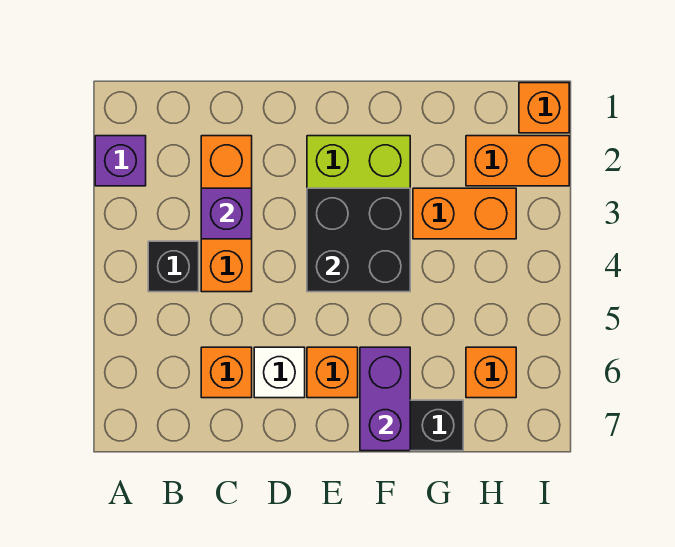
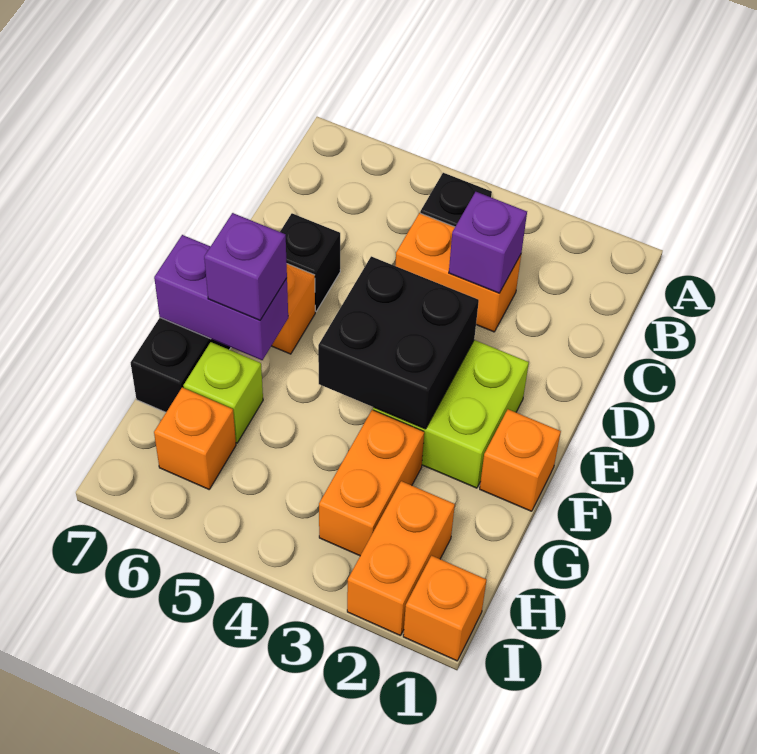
purple brick A2 level 1 -> purple brick F6 level 3
orange brick C2:C4 level 1 -> orange brick C3:C4 level 1
orange brick C6 level 1 -> orange brick F1 level 1
white brick D6 level 1 -> black brick D6 level 1
none -> lime brick G6 level 1

